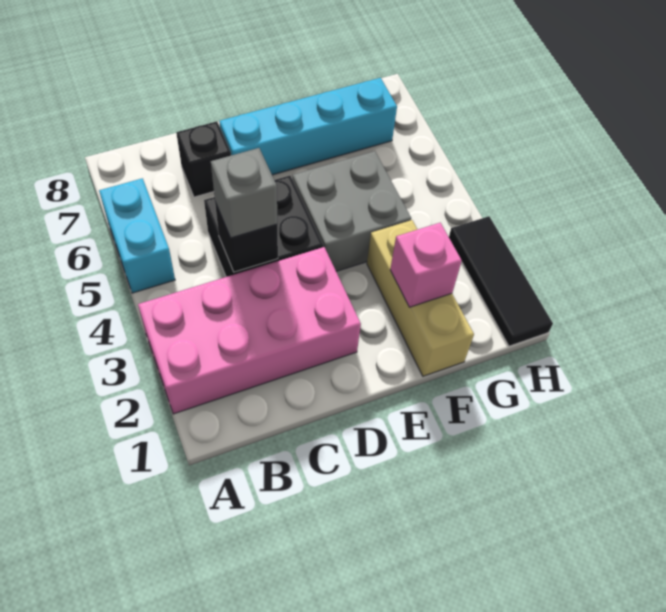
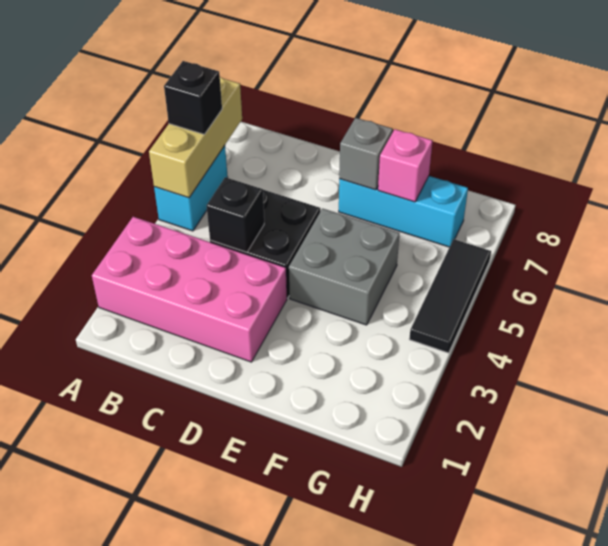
grey brick C4 level 3 -> grey brick E7 level 2
black brick C7 level 1 -> black brick A6 level 3
cyan brick D7:G7 level 1 -> cyan brick E7:G7 level 1
tan brick F1:F3 level 1 -> tan brick A5:A7 level 2
pink brick F2 level 2 -> pink brick F7 level 2
black tile H1:H3 level 1 -> black tile H4:H6 level 1

